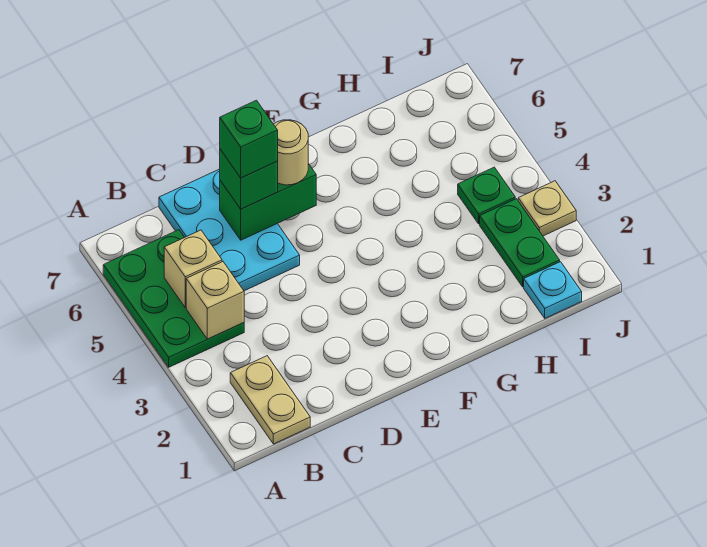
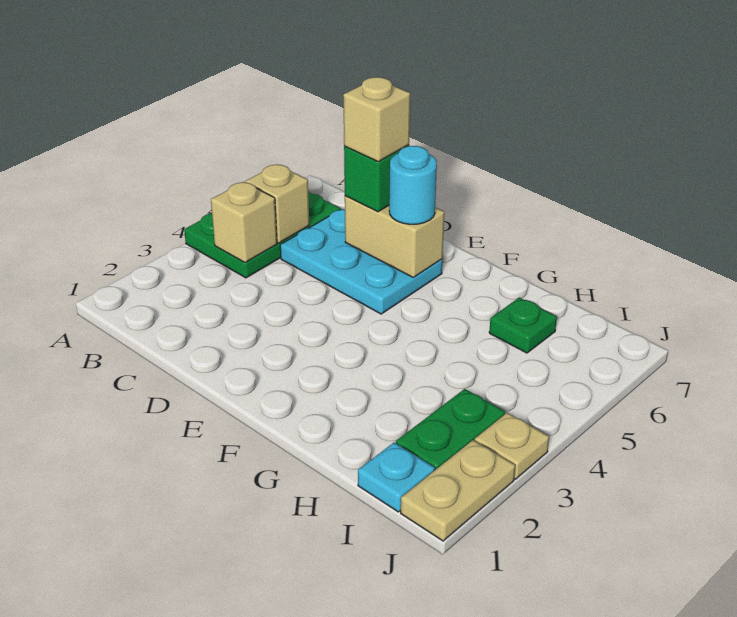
tan plate B1:B2 level 1 -> tan plate J1:J2 level 1
cyan plate C5:D7 level 1 -> cyan plate C5:E6 level 1
green brick D6:E6 level 2 -> tan brick D6:E6 level 2
green brick D6 level 4 -> tan brick D6 level 4
tan round brick E6 level 3 -> cyan round brick E6 level 3
green plate I4 level 1 -> green plate H6 level 1

